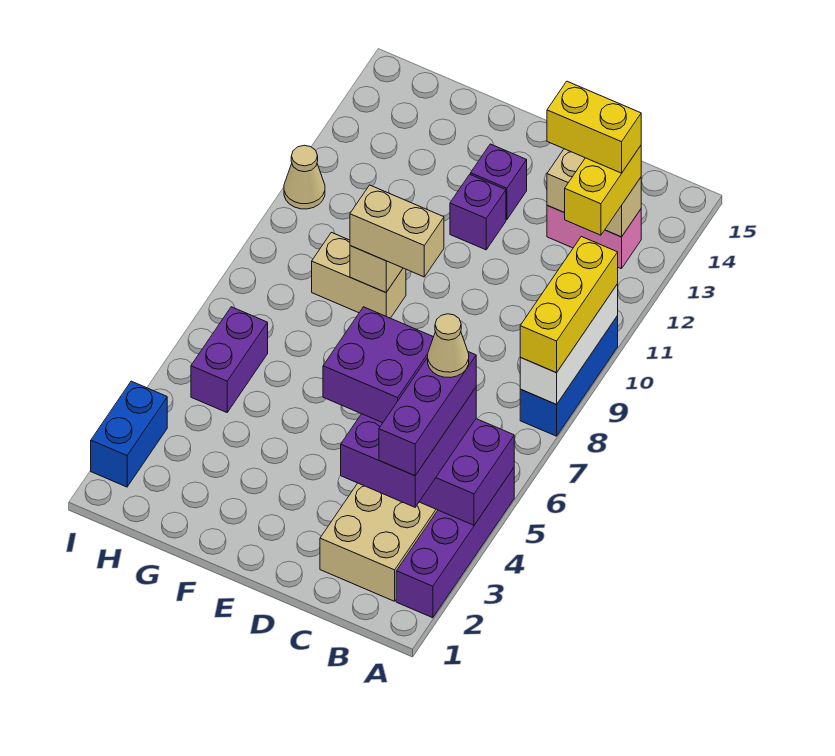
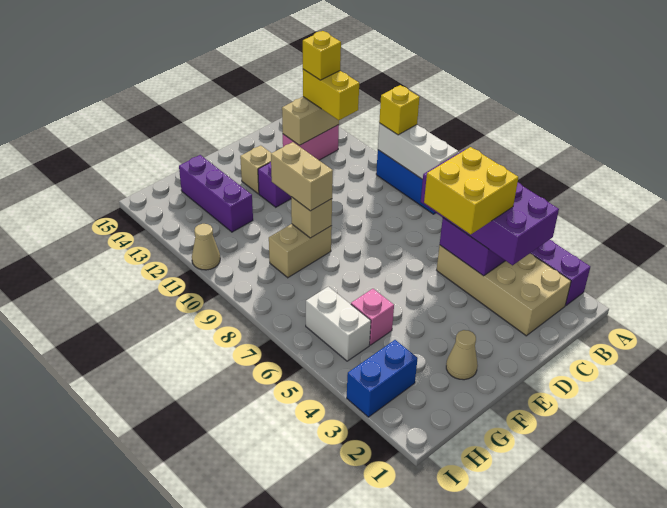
yellow brick A8:A10 level 3 -> yellow brick A10 level 3
purple brick B3:C5 level 3 -> purple brick B3:C6 level 3
purple brick B3:B5 level 4 -> purple brick G12:G14 level 1
tan cone B5 level 5 -> tan cone F2 level 1
yellow brick B13:C13 level 4 -> yellow brick B13 level 4
purple brick C4:D5 level 4 -> yellow brick C4:D5 level 4
tan brick E9:F9 level 3 -> tan brick F9:F10 level 3
purple brick E13 level 1 -> tan brick E13 level 1
none -> pink brick G5 level 1
purple brick H5:H6 level 1 -> white brick H5:H6 level 1
blue brick I2:I3 level 1 -> blue brick H3:I3 level 1

